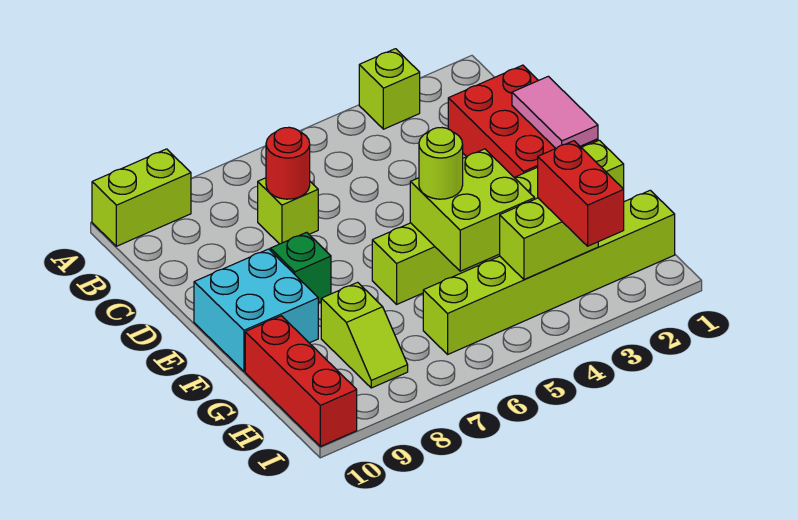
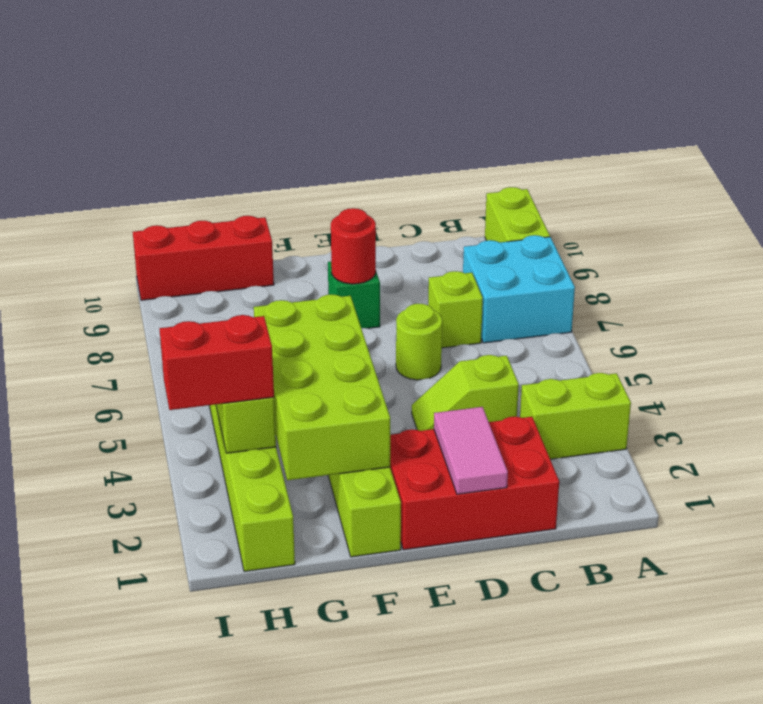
lime brick A3 level 1 -> lime brick A3:B3 level 1
red round brick C7 level 2 -> red round brick E8 level 2
pink tile D1:E1 level 2 -> pink tile D1:D2 level 2
cyan brick E9:F10 level 1 -> cyan brick A7:B8 level 1
lime brick F4:G5 level 2 -> lime brick F2:G5 level 2
lime round brick F5 level 3 -> lime round brick D6 level 1
lime slope G8:H8 level 1 top G -> lime slope C4:D4 level 1 top C

